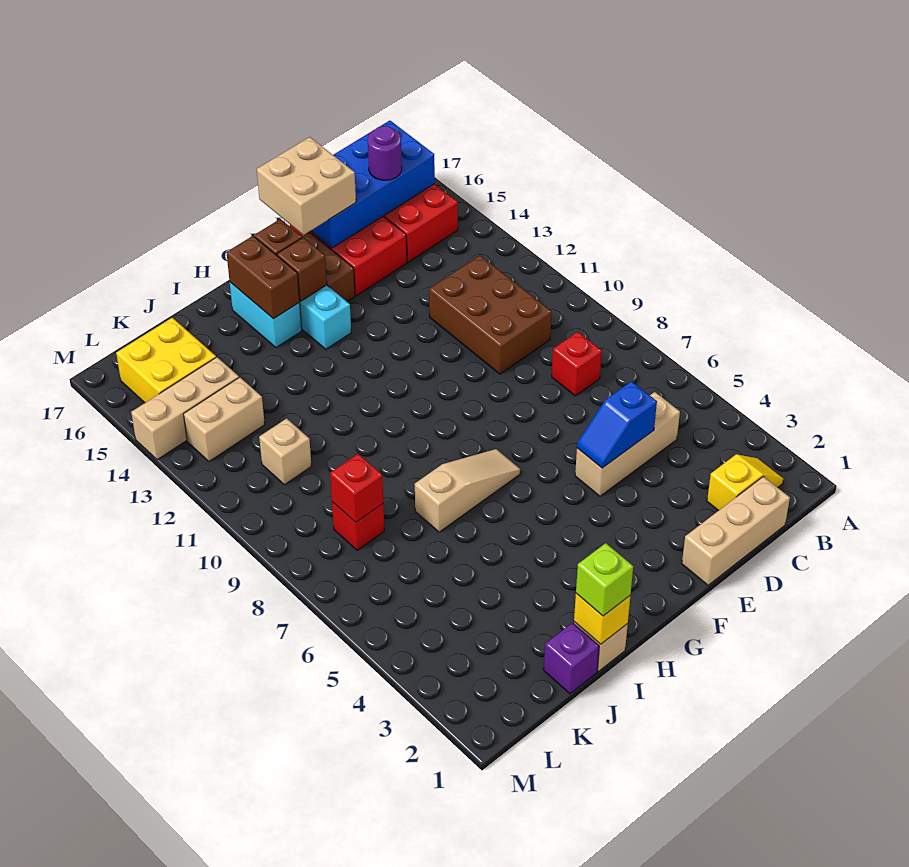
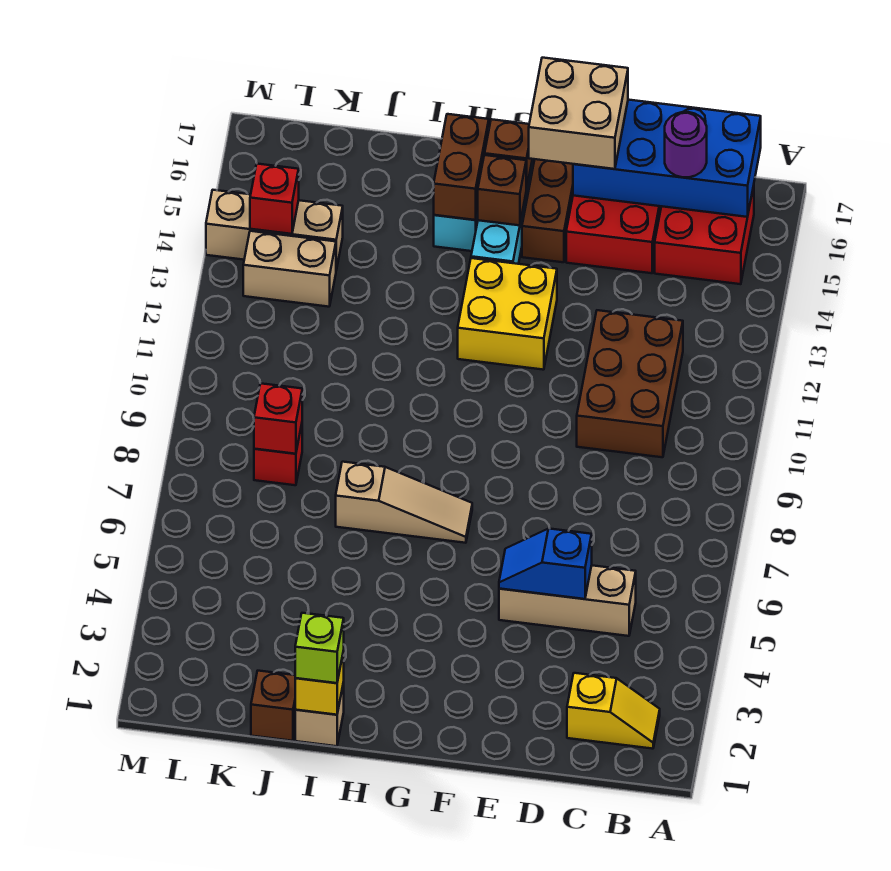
tan brick C1:E1 level 1 -> none
red brick C8 level 1 -> red brick L14 level 2
purple brick J1 level 1 -> brown brick J1 level 1
tan brick K11 level 1 -> none
yellow brick K15:L16 level 1 -> yellow brick F12:G13 level 1

